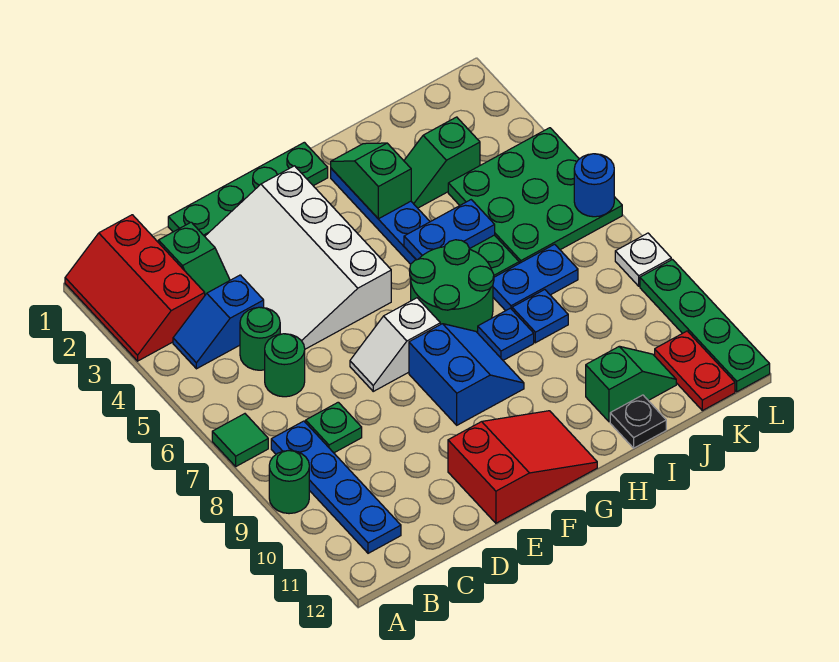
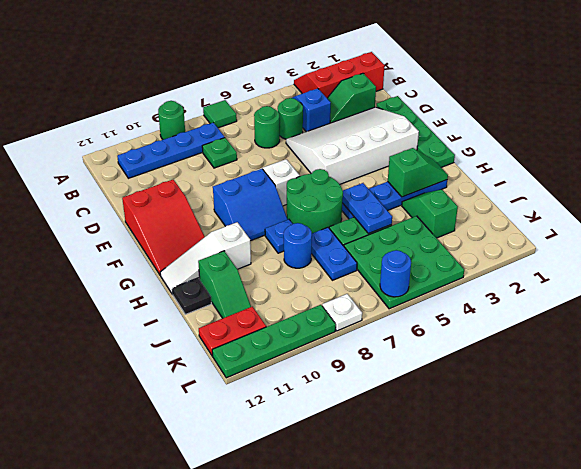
none -> white slope H10:H12 level 1 top 10
blue plate I8 level 1 -> blue round brick I8 level 1

